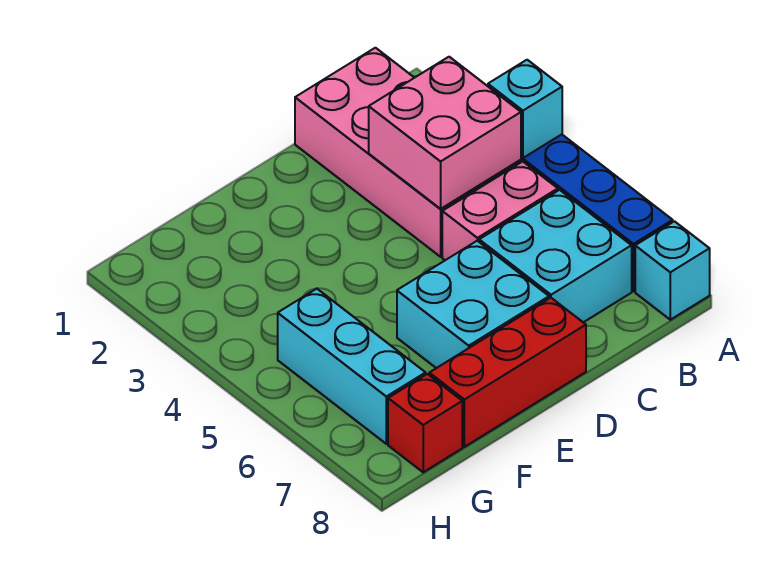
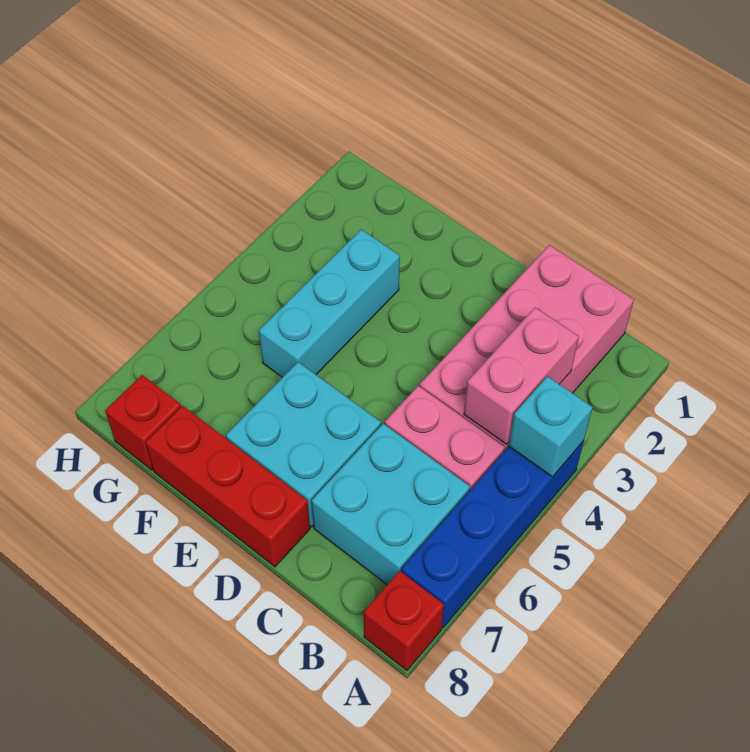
cyan brick A8 level 1 -> red brick A8 level 1
pink brick B3:C4 level 2 -> pink brick B3:B4 level 2
cyan brick G5:G7 level 1 -> cyan brick F3:F5 level 1

